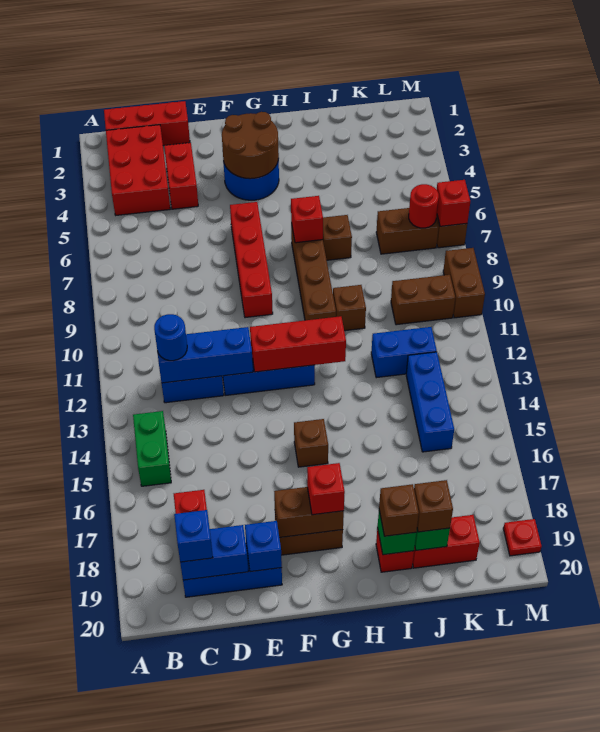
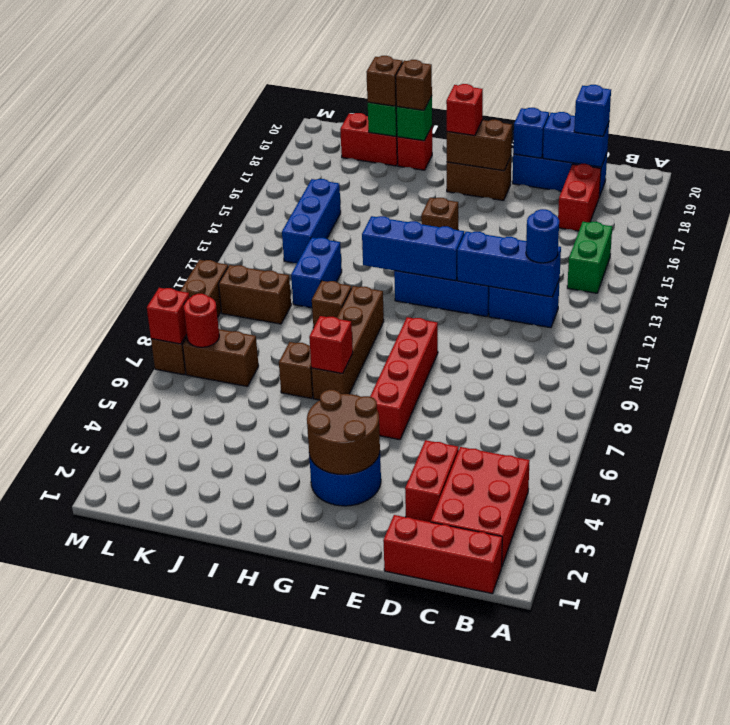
red brick F12:H12 level 2 -> blue brick F12:H12 level 2
blue brick J12:K12 level 1 -> blue brick J11:J12 level 1
red plate M19 level 1 -> none

